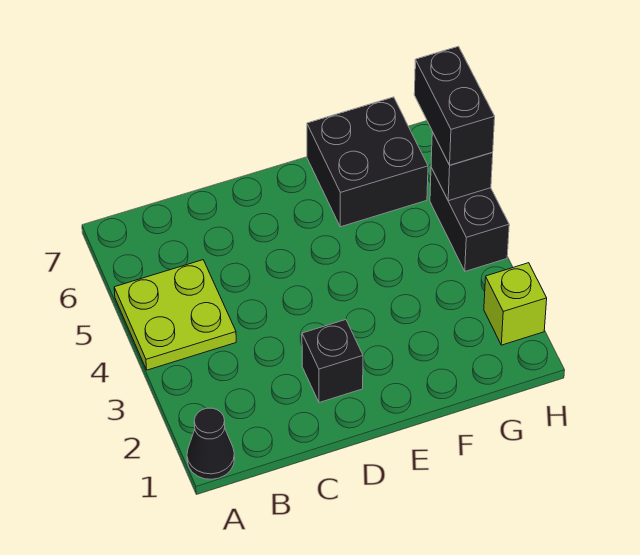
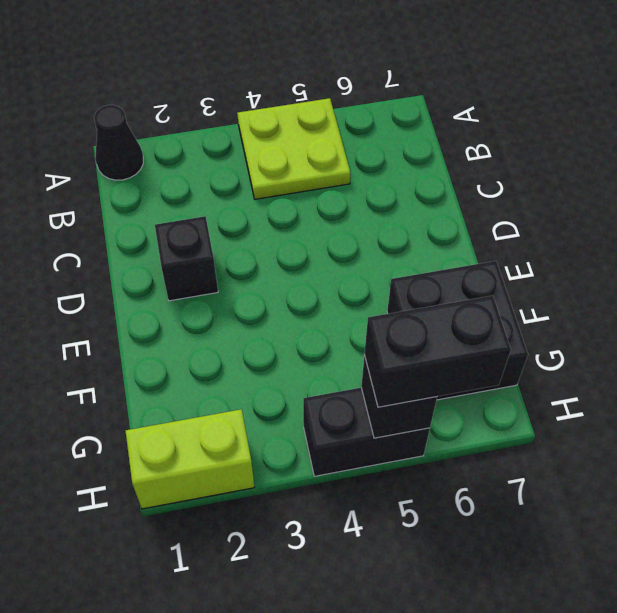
lime brick H2 level 1 -> lime brick H1:H2 level 1

